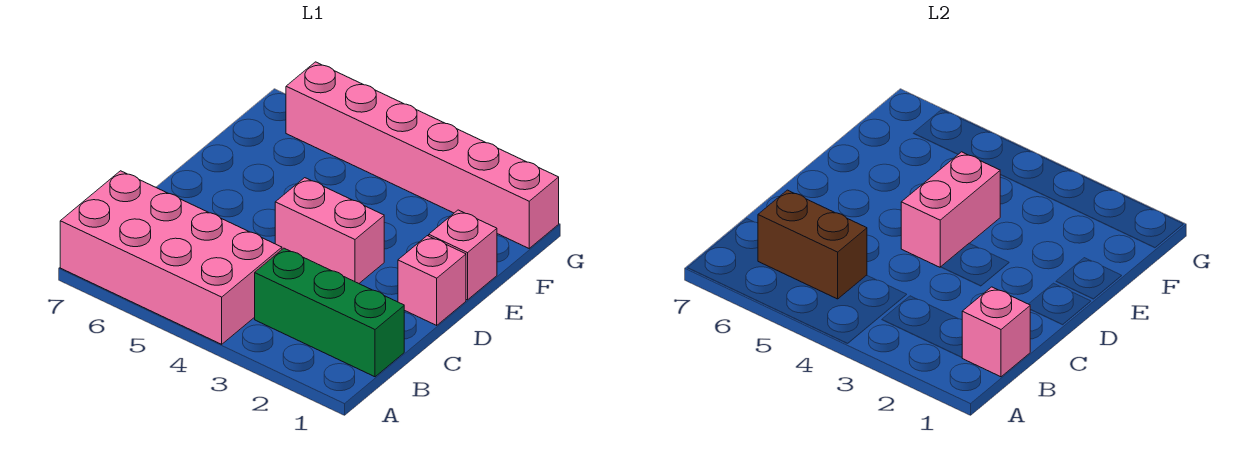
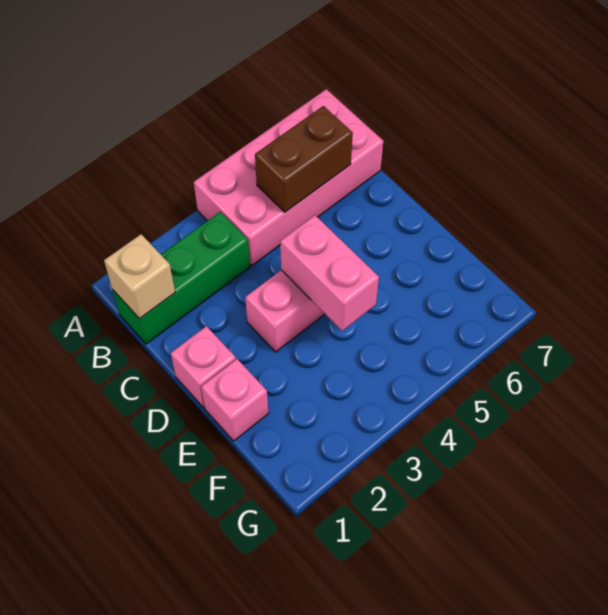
pink brick B1 level 2 -> tan brick B1 level 2
pink brick G1:G6 level 1 -> none

